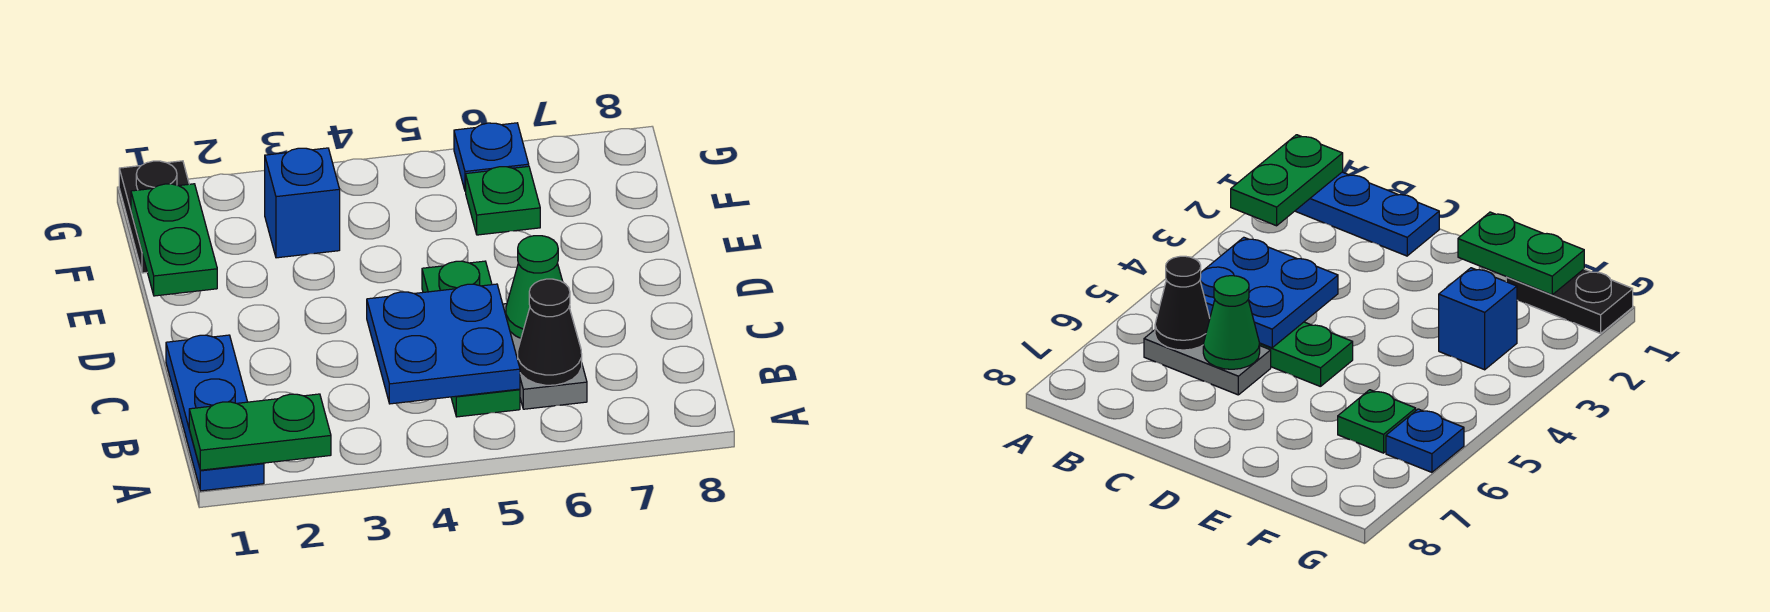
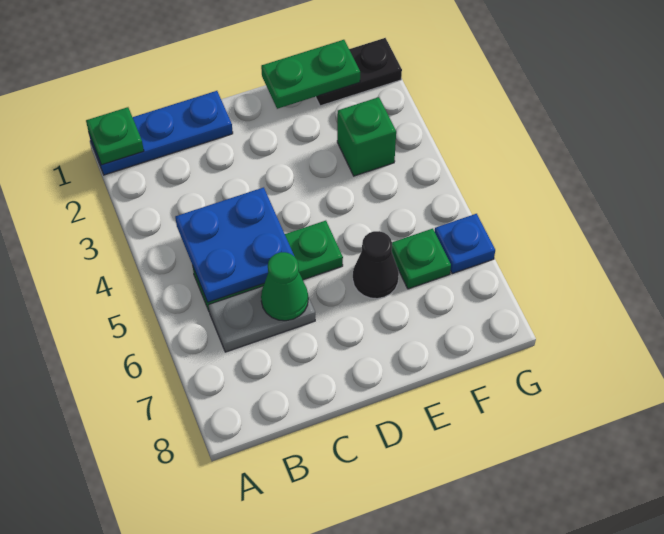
green plate A1:A2 level 2 -> green plate A1 level 2
black cone B6 level 2 -> black cone E6 level 1
blue brick F3 level 1 -> green brick F3 level 1

